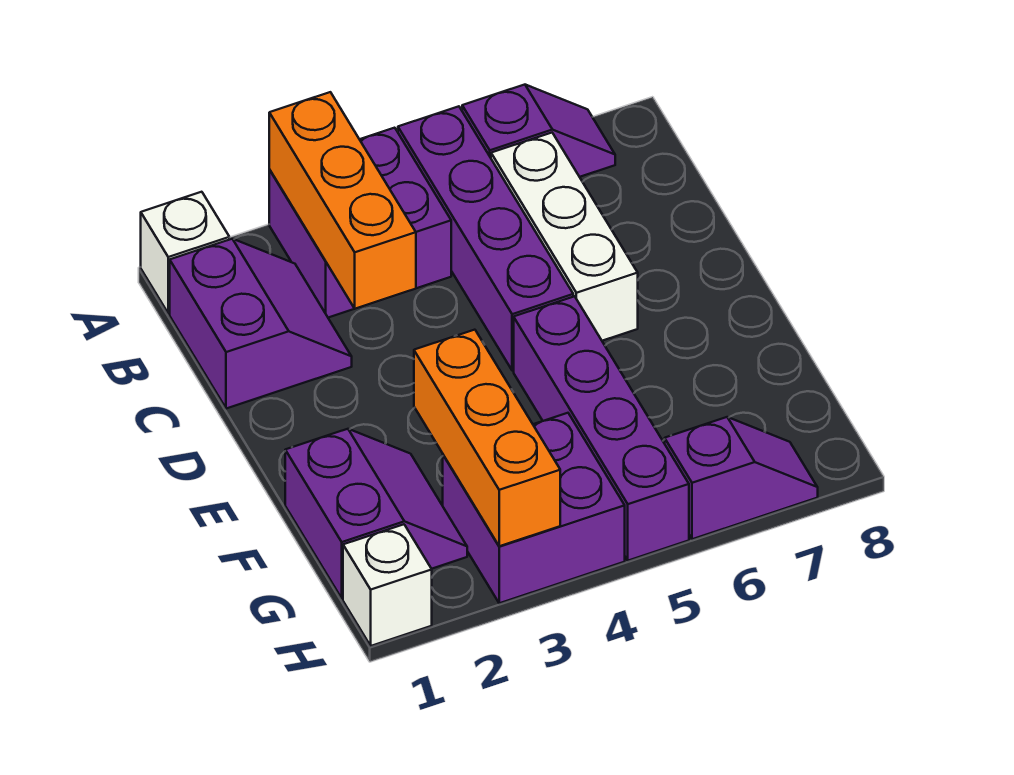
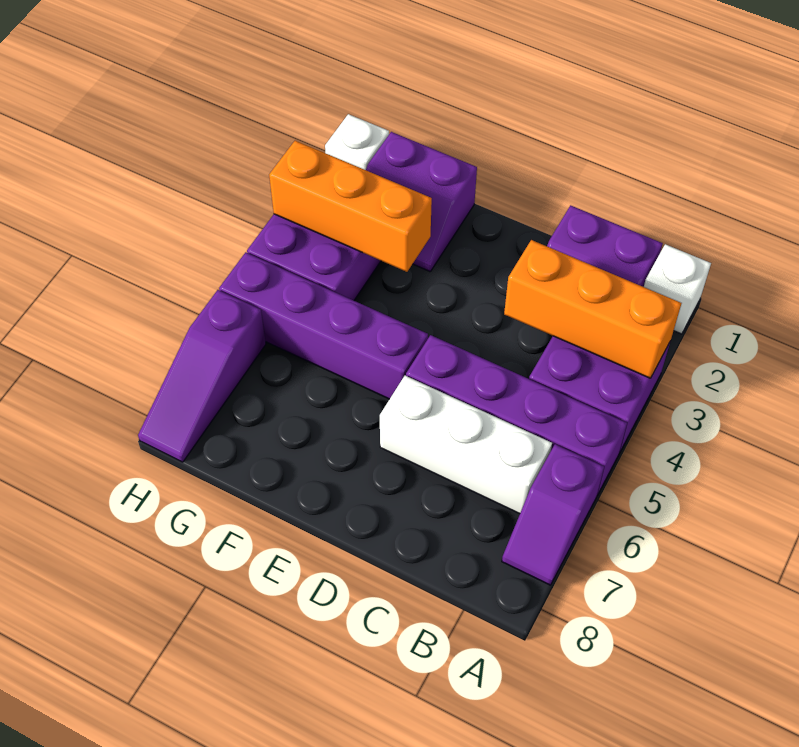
purple slope H6:H7 level 1 top 6 -> purple slope H6:H8 level 1 top 6

